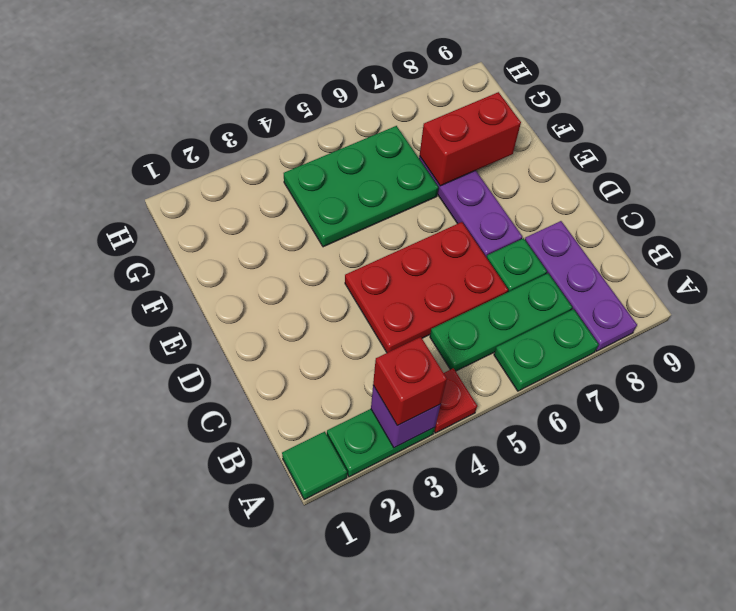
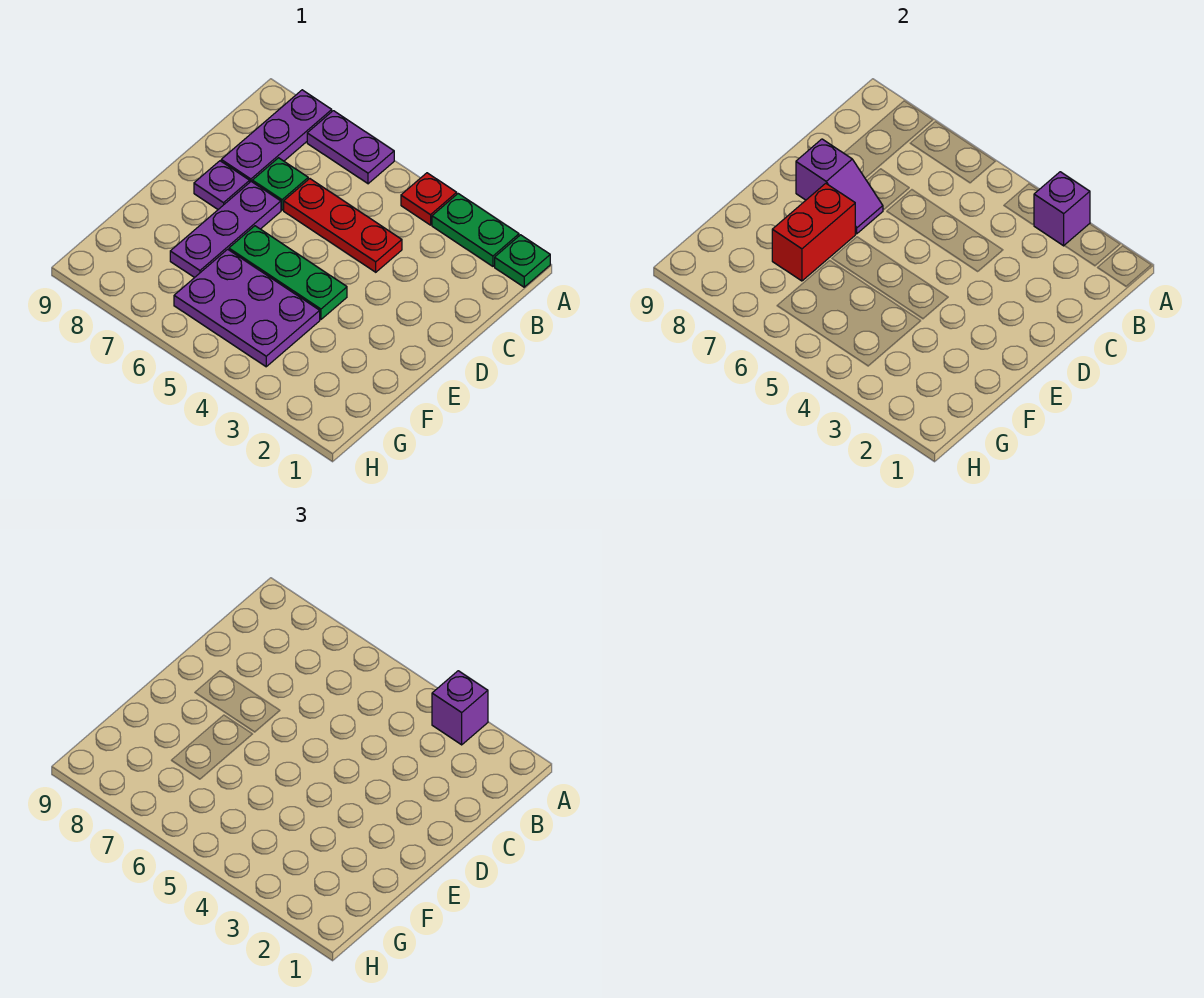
green tile A1 level 1 -> green plate A1 level 1
red brick A3 level 3 -> purple brick A3 level 3
green plate A6:A7 level 1 -> purple plate A6:A7 level 1
green plate B5:B7 level 1 -> green plate E4:E6 level 1
red plate C4:D6 level 1 -> red plate C4:C6 level 1
none -> purple slope D7:D8 level 2 top 8
none -> purple plate D8 level 1
green plate F4:G6 level 1 -> purple plate F4:G6 level 1
red brick F7:F8 level 2 -> red brick E7:F7 level 2

